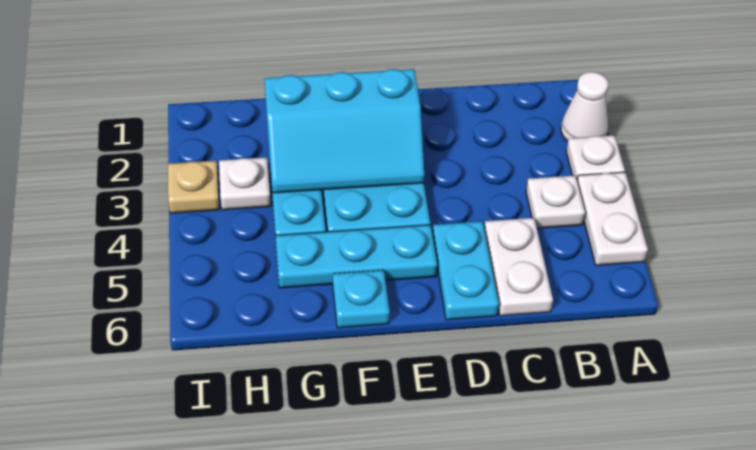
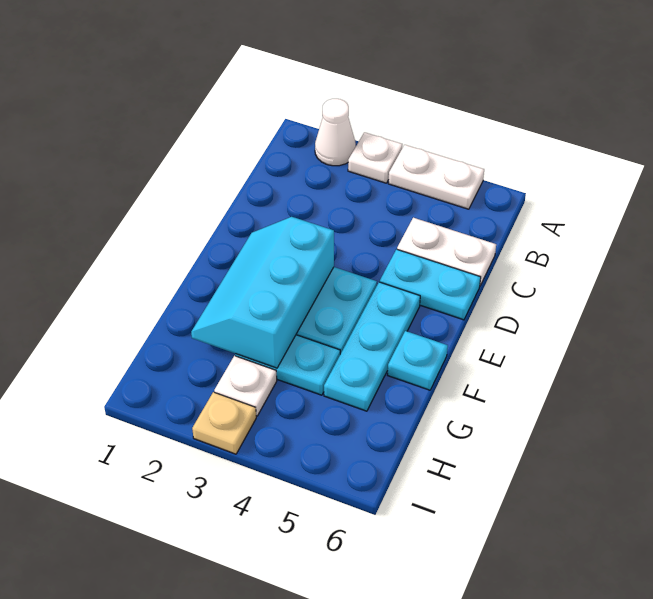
white plate B4 level 1 -> none
cyan slope E2:G3 level 2 top 2 -> cyan slope E2:G3 level 2 top 3

